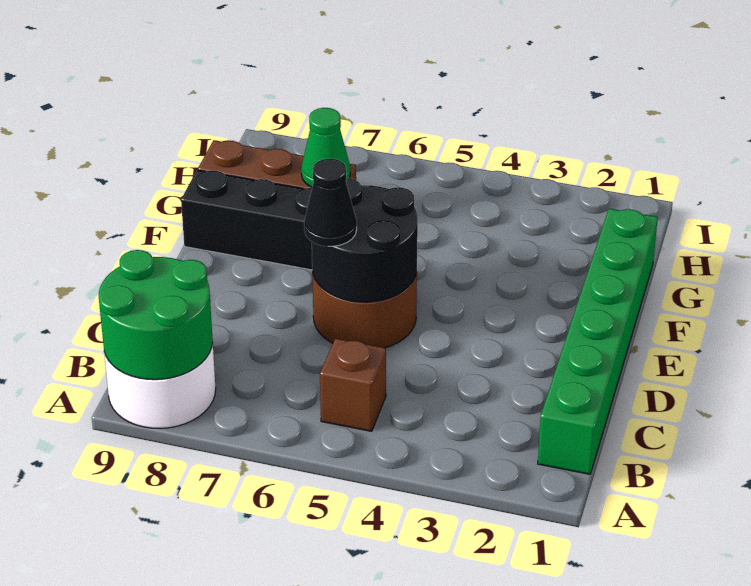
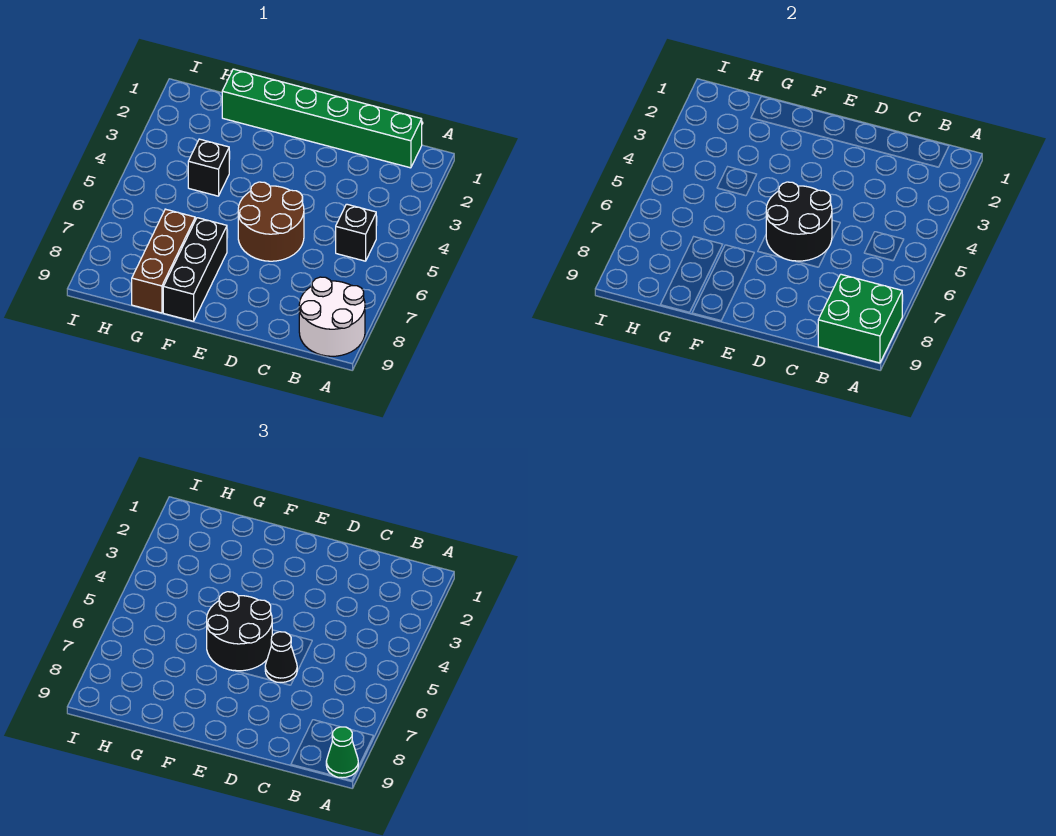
green round brick A8:B9 level 2 -> green brick A8:B9 level 2
brown brick B5 level 1 -> black brick B5 level 1
none -> black round brick E5:F6 level 3
none -> black brick G4 level 1
green cone G7 level 2 -> green cone A9 level 3

